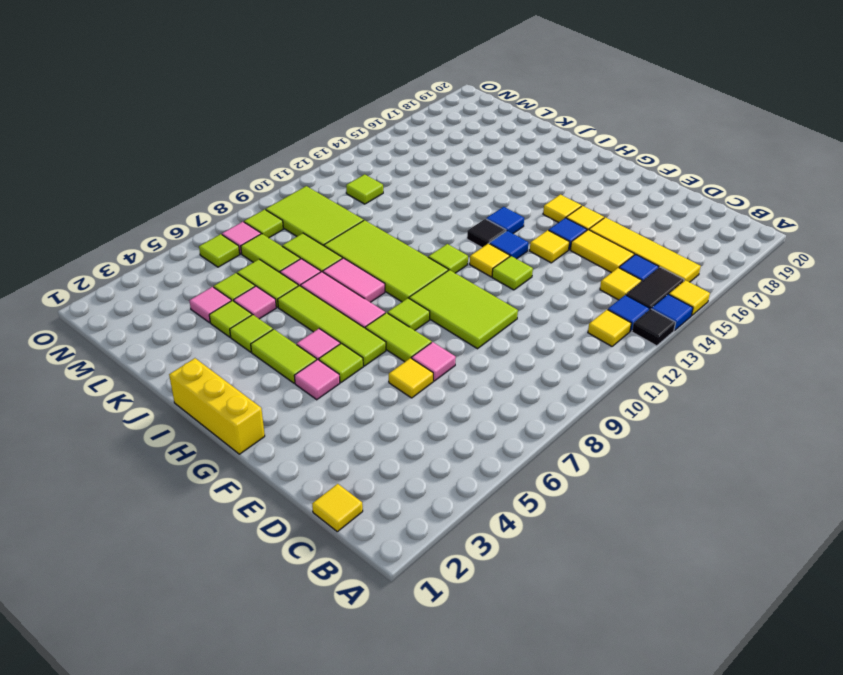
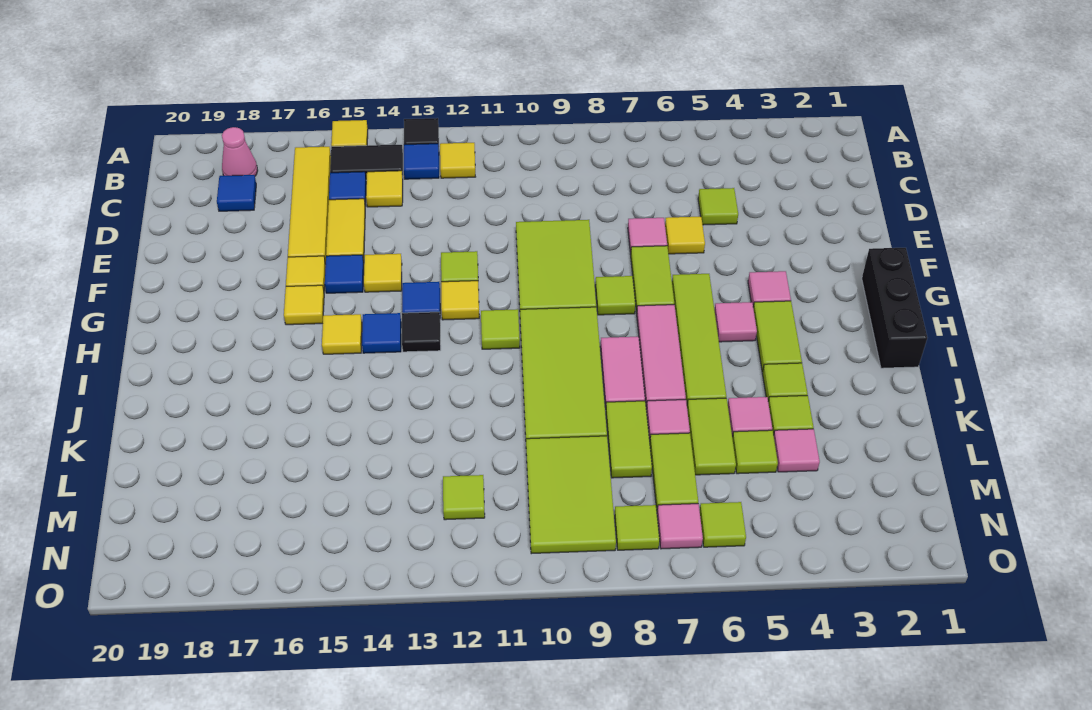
blue tile A14 level 1 -> blue tile C18 level 1
none -> pink cone B18 level 1
yellow tile C1 level 1 -> yellow tile H15 level 1
yellow brick G1:I1 level 1 -> black brick G1:I1 level 1
lime tile G5 level 1 -> lime tile D5 level 1

